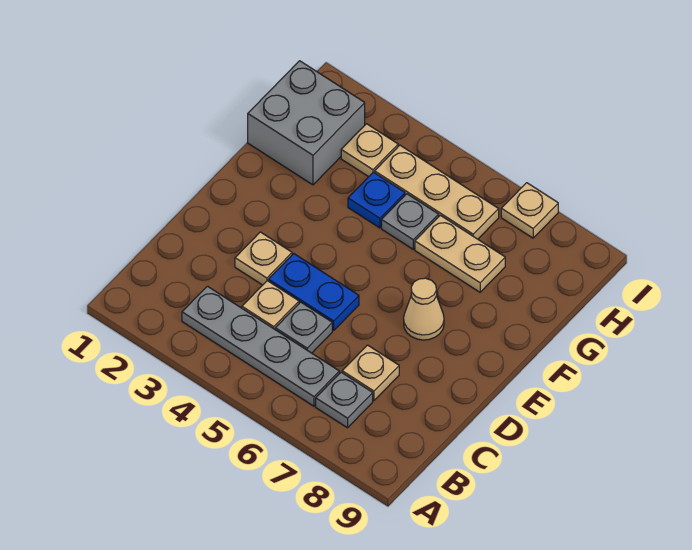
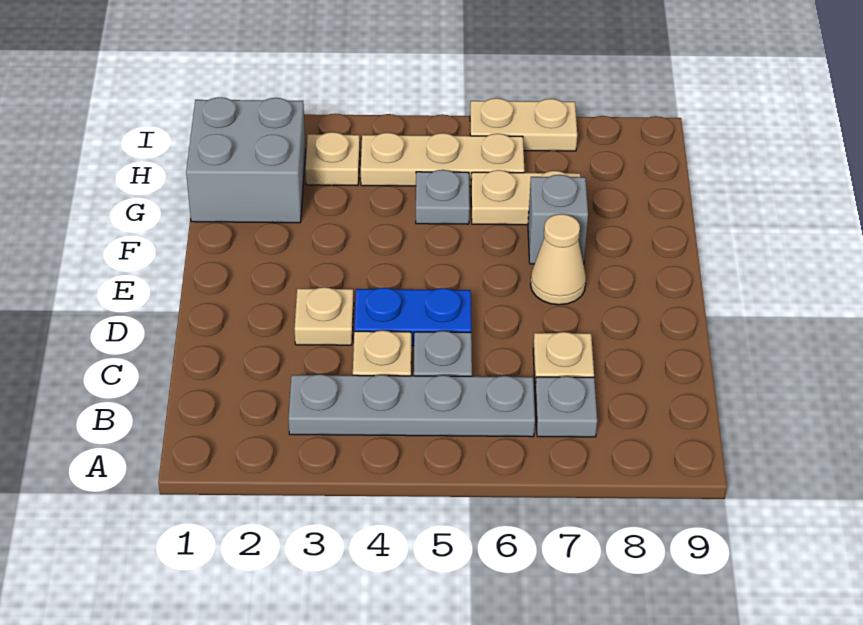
none -> grey brick F7 level 1
blue plate G4 level 1 -> none
tan plate I7 level 1 -> tan plate I6:I7 level 1

